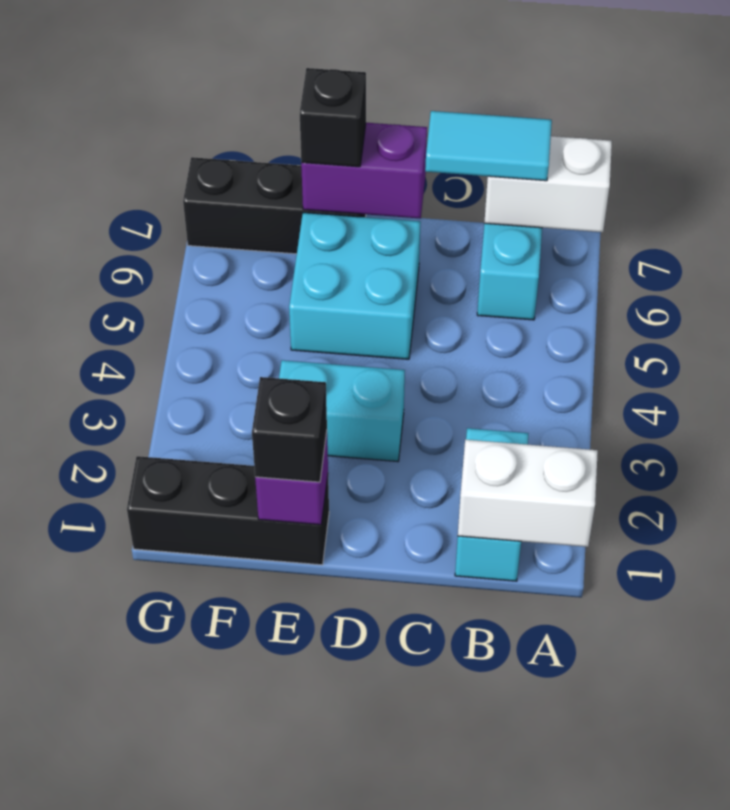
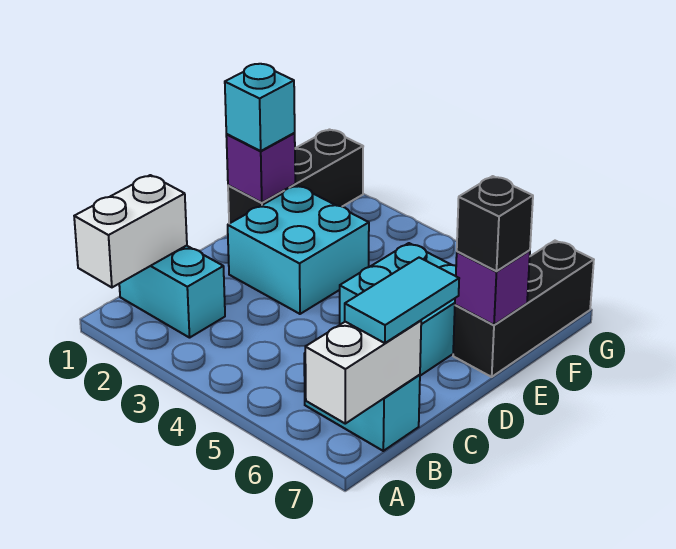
cyan brick D3:E3 level 1 -> cyan brick D2:E3 level 1
purple brick D7:E7 level 2 -> purple brick E7 level 2
black brick E1 level 3 -> cyan brick E1 level 3

